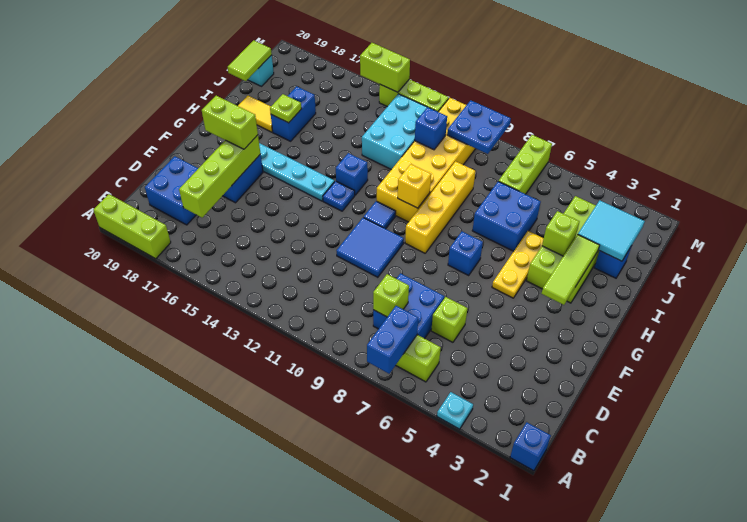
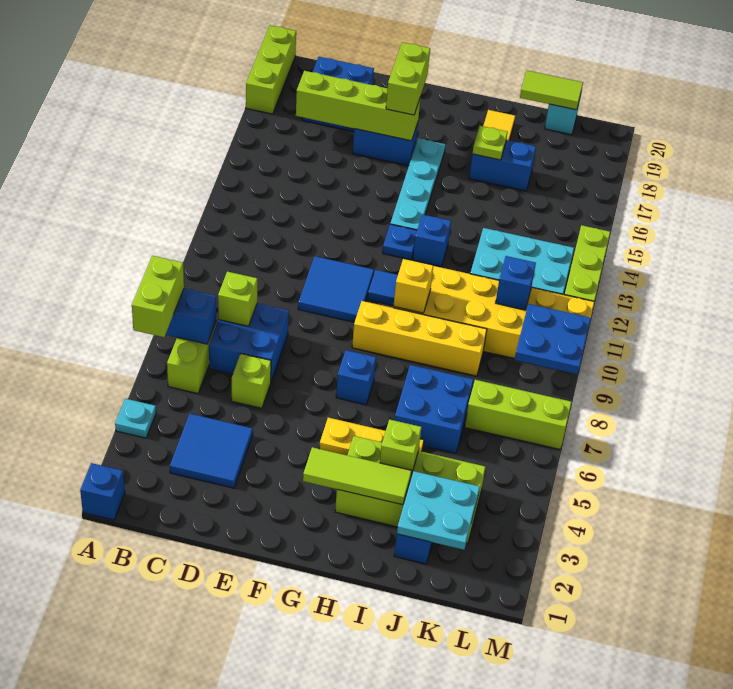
none -> blue tile C3:D4 level 1
cyan tile J2:K3 level 2 -> cyan plate J2:K3 level 2
lime brick M14:M15 level 2 -> lime brick A6:A7 level 3

